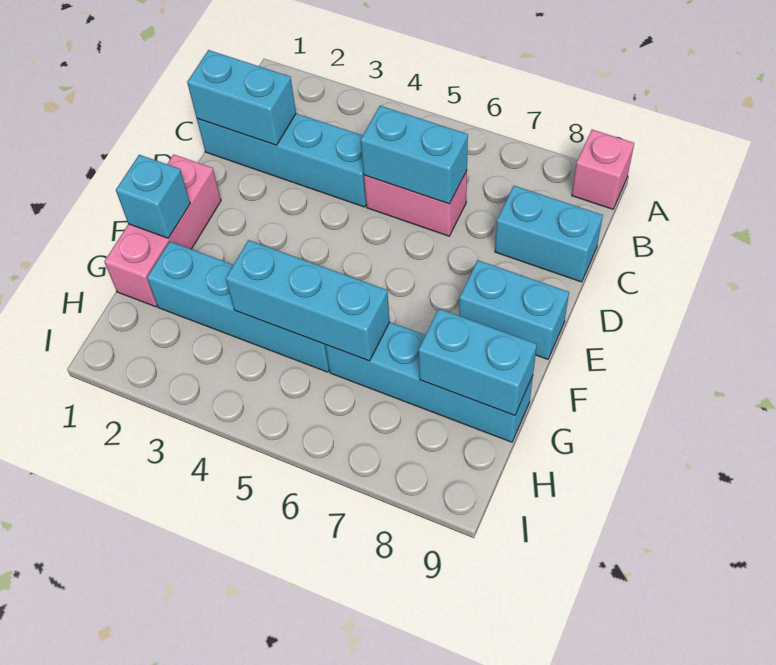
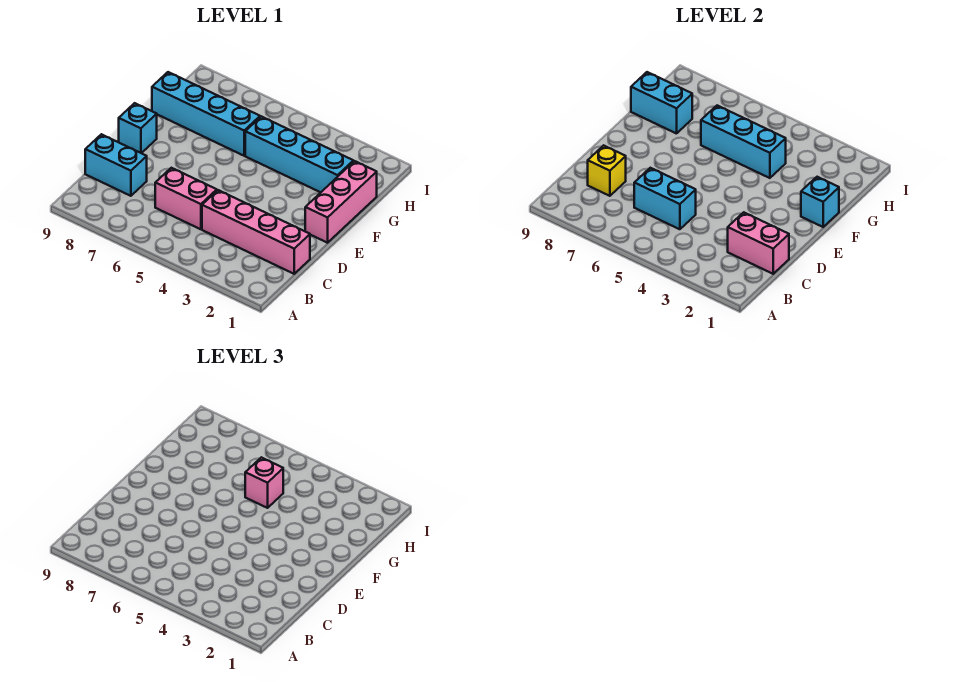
pink brick A9 level 1 -> pink brick G5 level 3
cyan brick C1:C4 level 1 -> pink brick C1:C4 level 1
cyan brick C1:C2 level 2 -> pink brick C1:C2 level 2
none -> yellow brick C8 level 2
cyan brick E8:E9 level 1 -> cyan brick E9 level 1

